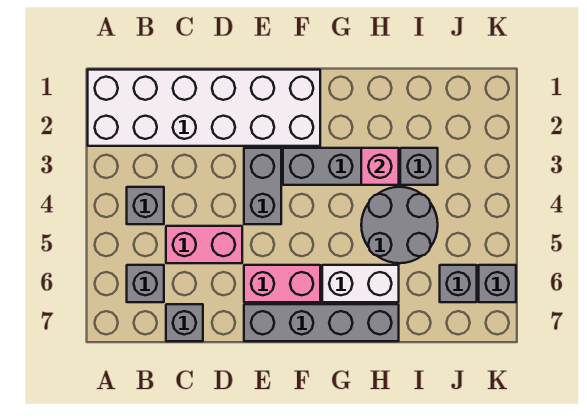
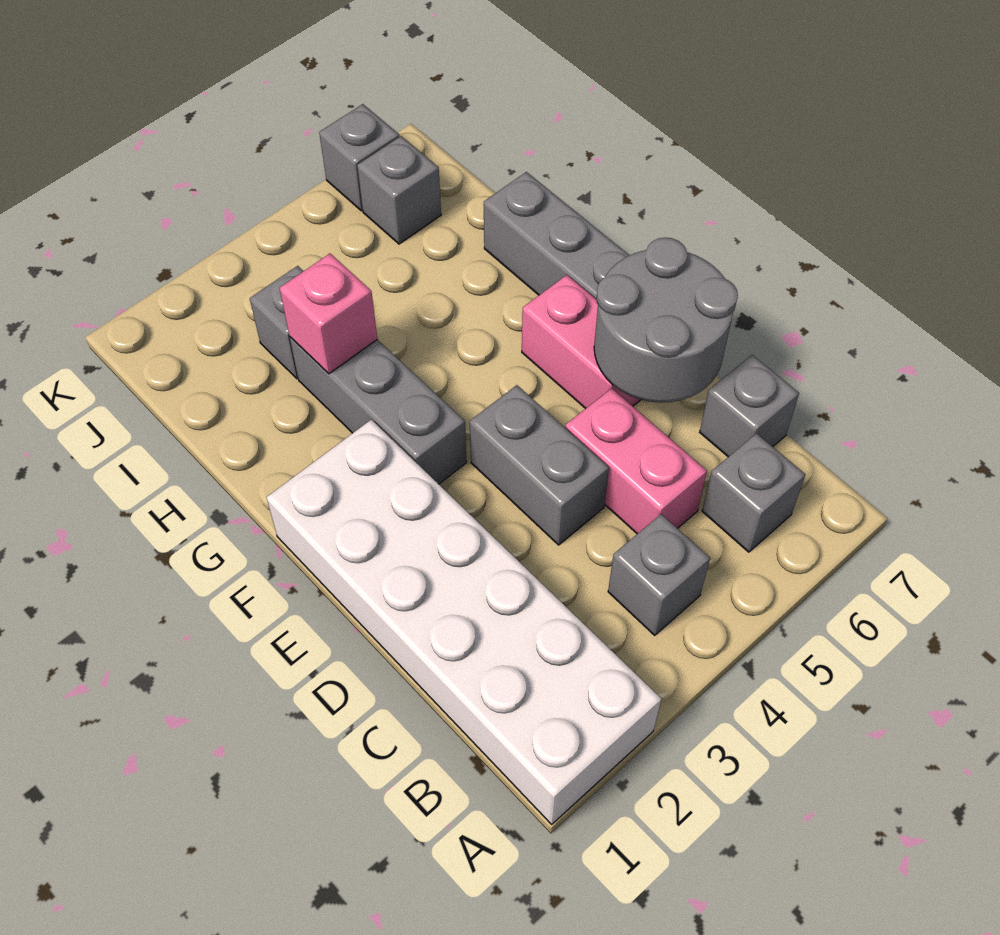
grey brick E3:E4 level 1 -> grey brick D4:E4 level 1
white brick G6:H6 level 1 -> none
grey round brick H4:I5 level 1 -> grey round brick D6:E7 level 2

